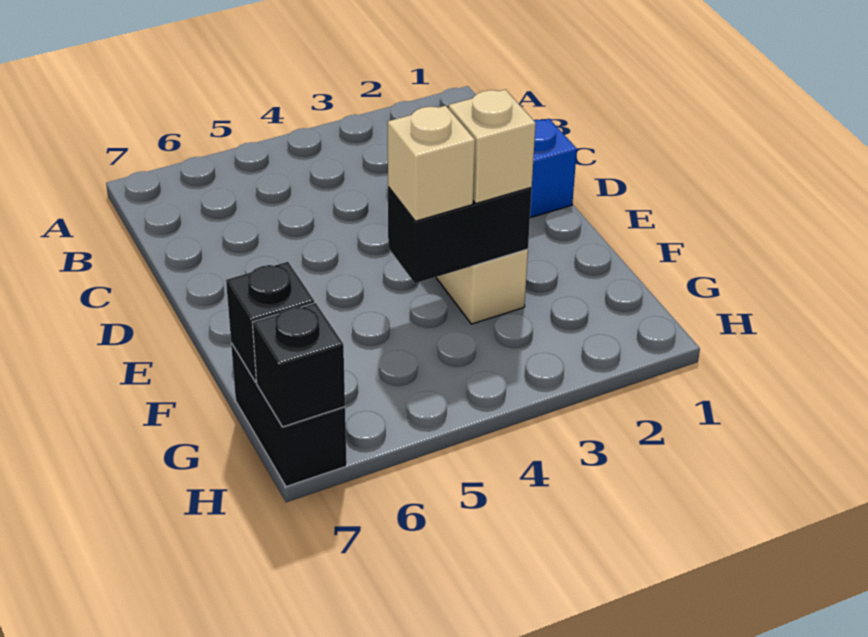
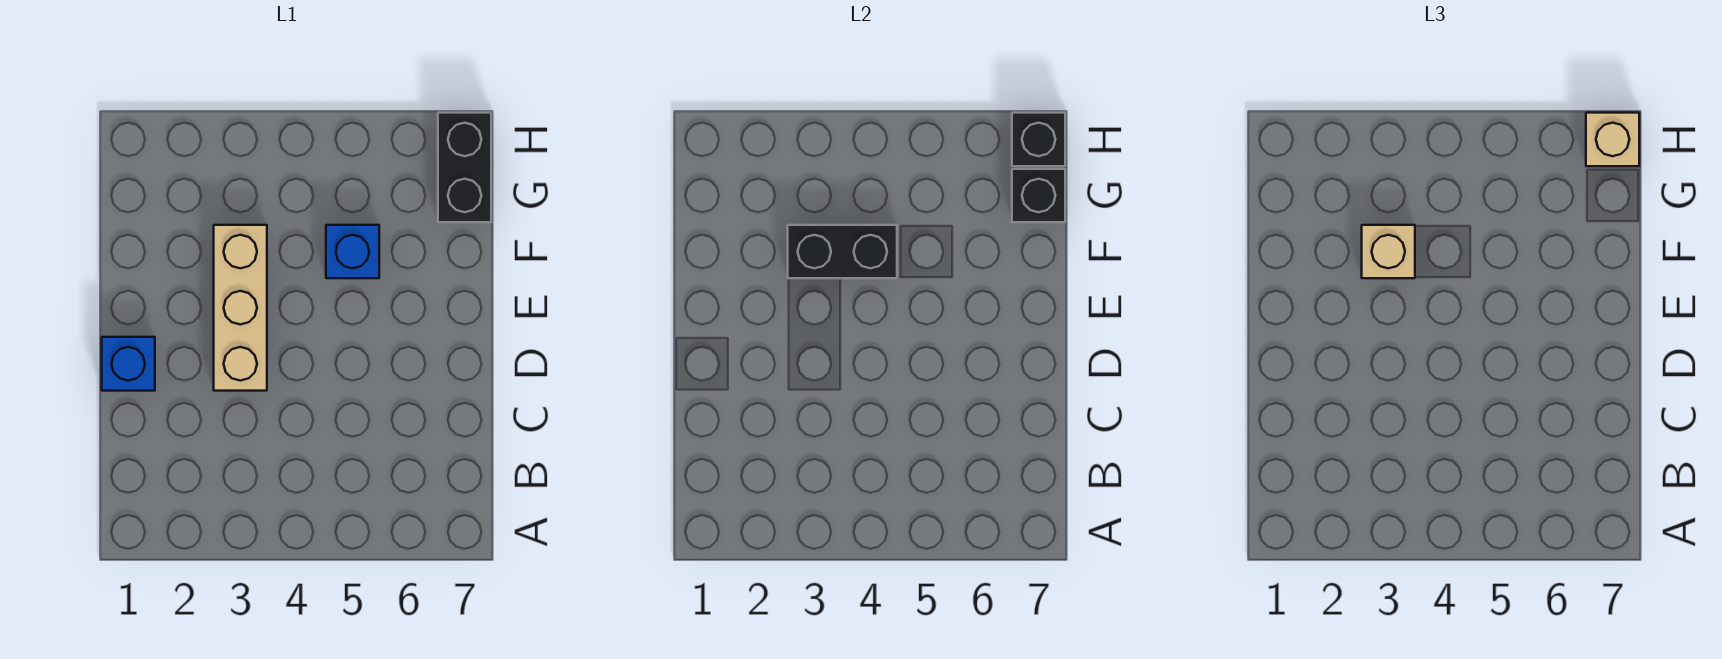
tan brick F4 level 3 -> tan brick H7 level 3
none -> blue brick F5 level 1

